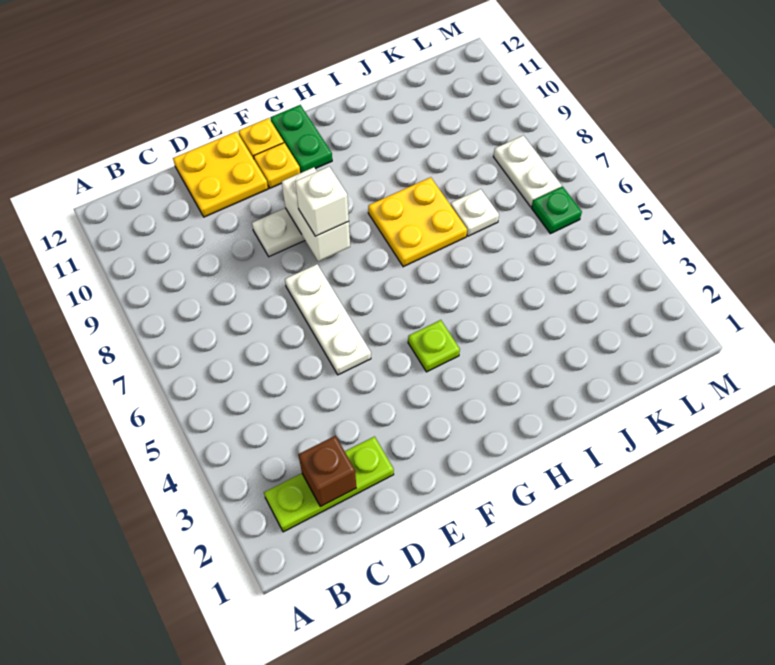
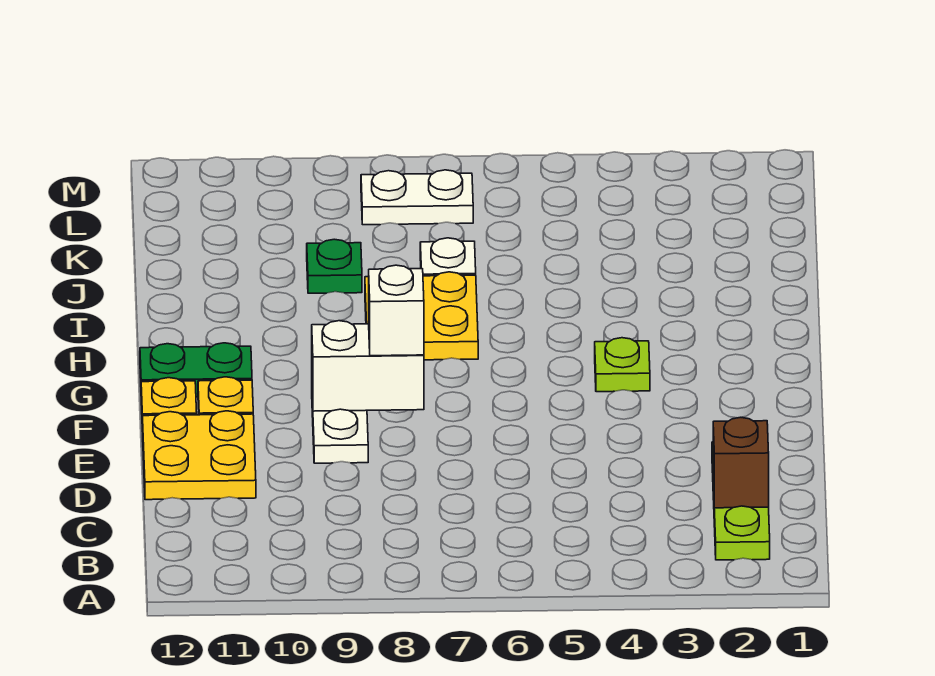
white plate E5:E7 level 1 -> none
green plate L6 level 1 -> green plate J9 level 1

